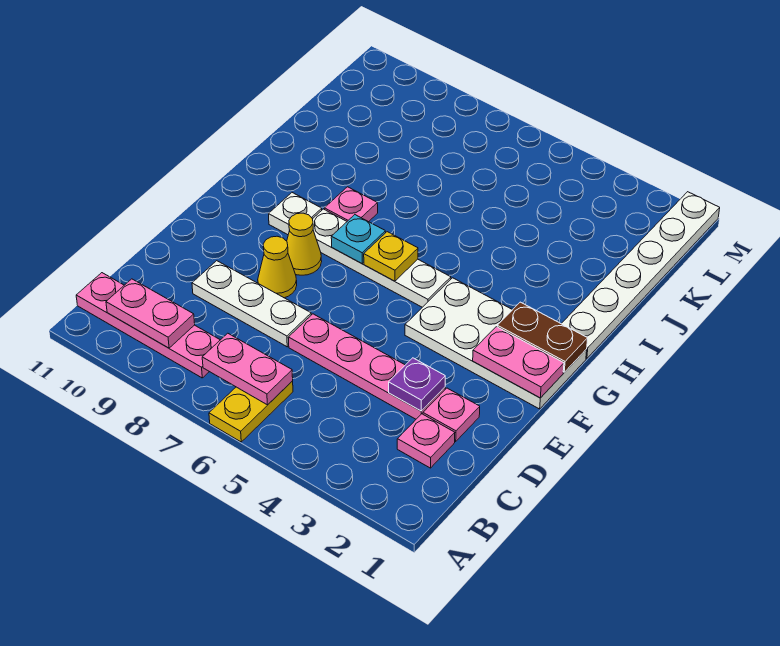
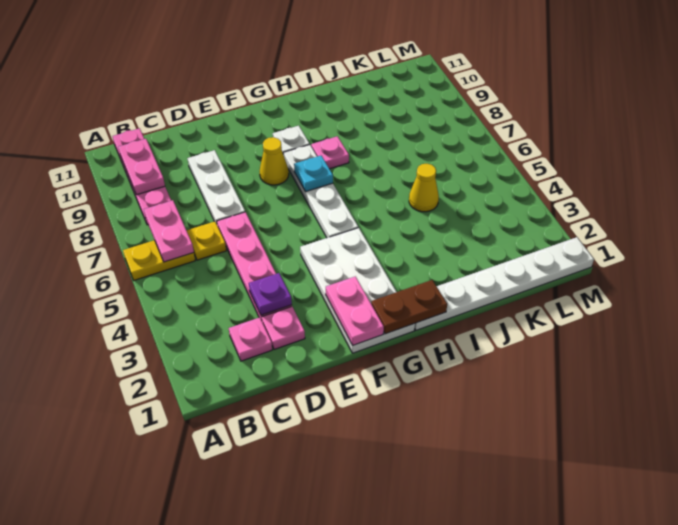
yellow cone E8 level 1 -> yellow cone J5 level 1
brown plate G1:G2 level 2 -> brown plate G1:H1 level 2
yellow plate G6 level 2 -> yellow plate C6 level 1

